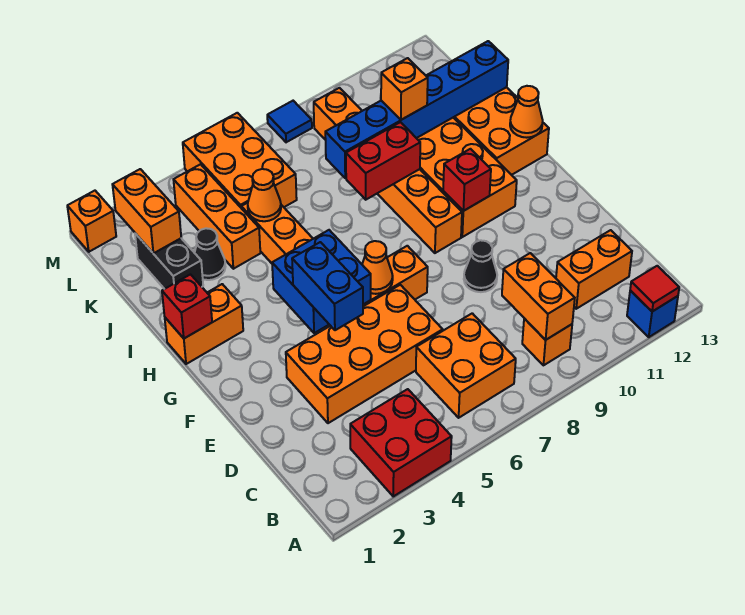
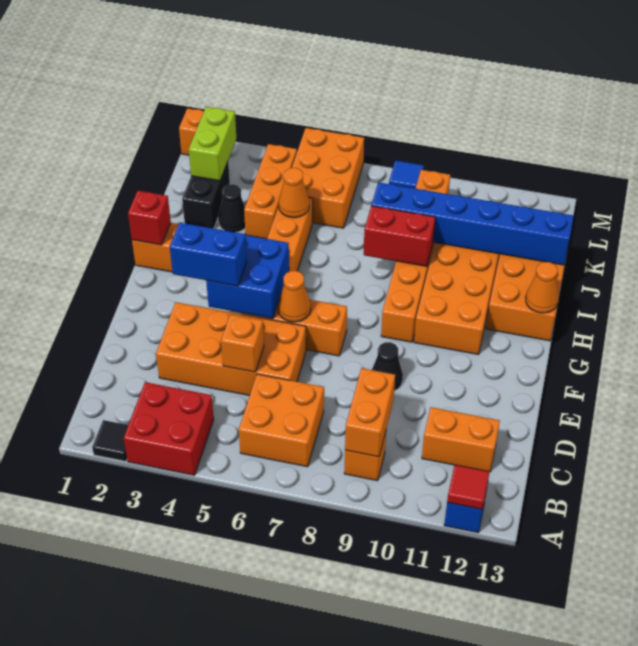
none -> black tile A2 level 1
blue brick E4:F4 level 3 -> blue brick F3:F4 level 3
red brick G10 level 2 -> none
orange brick J10 level 3 -> orange brick D5 level 2
orange brick K2:L2 level 2 -> lime brick K2:L2 level 2

